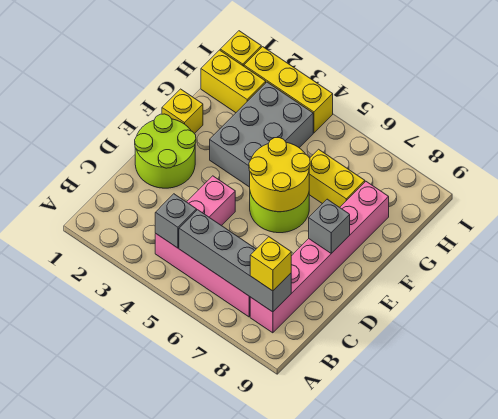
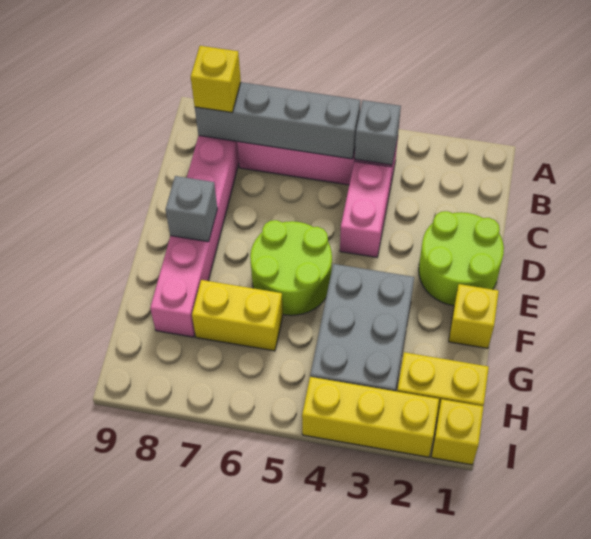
yellow round brick E5:F6 level 2 -> none

